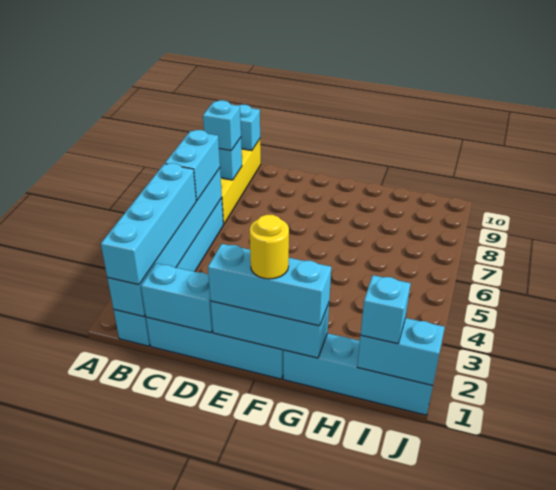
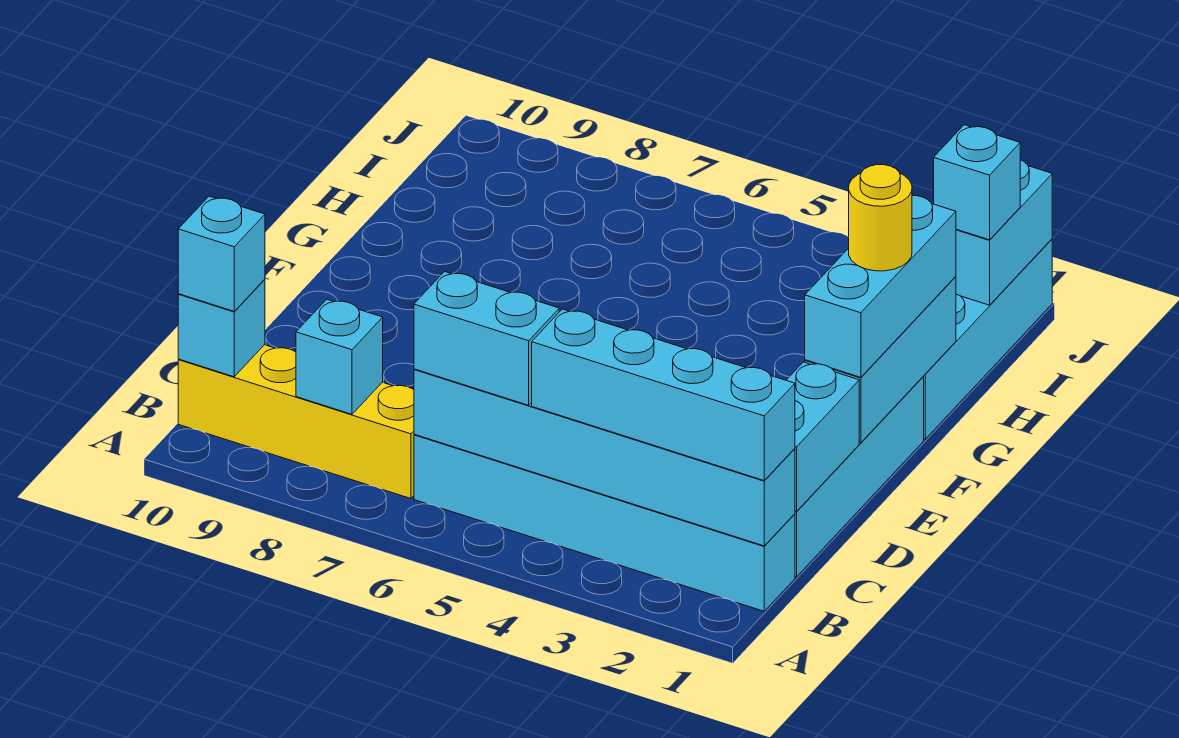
cyan brick B8 level 3 -> cyan brick B10 level 3

